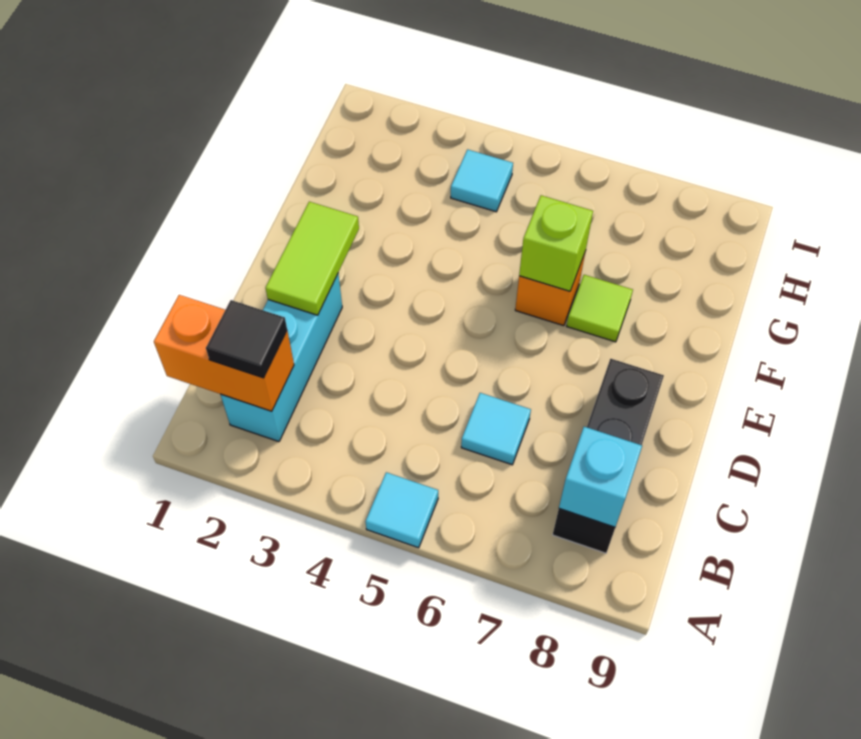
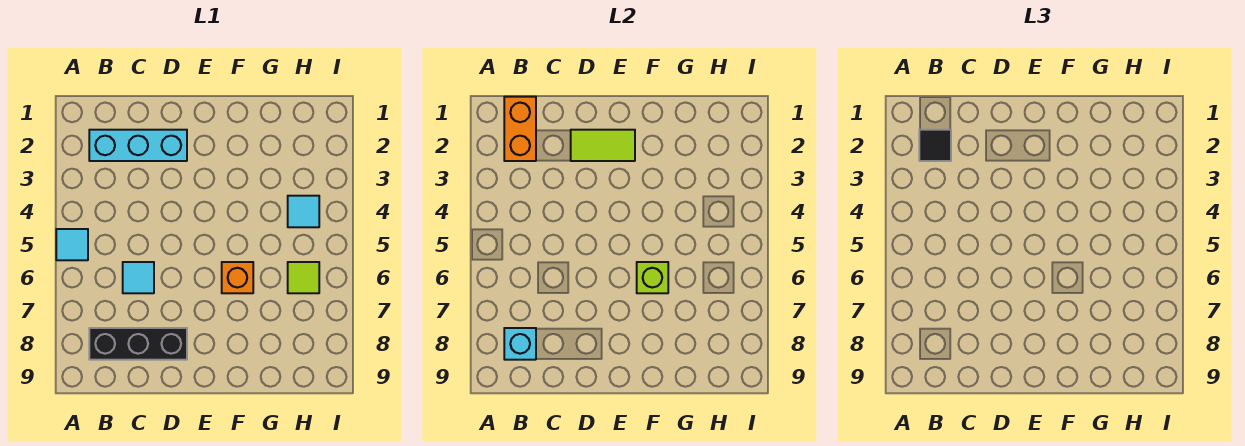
lime tile F7 level 1 -> lime tile H6 level 1

